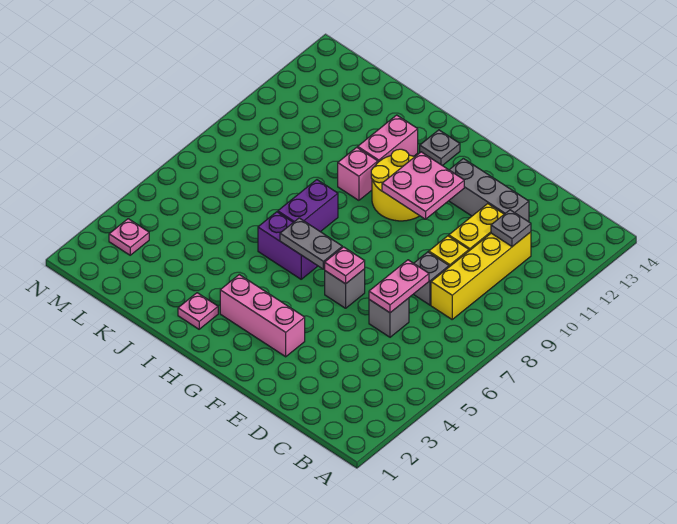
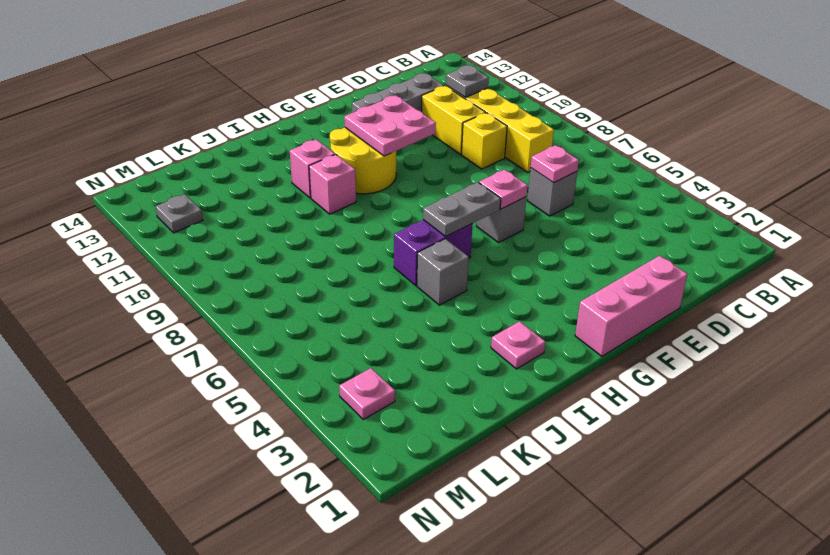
pink plate D6:D7 level 2 -> pink plate D6 level 2
grey brick D8 level 1 -> grey brick I5 level 1
pink brick F3:H3 level 1 -> pink brick E1:G1 level 1
grey plate H13 level 1 -> grey plate M12 level 1
purple brick I7:I8 level 1 -> none
pink brick I11:I12 level 1 -> pink brick I11 level 1

